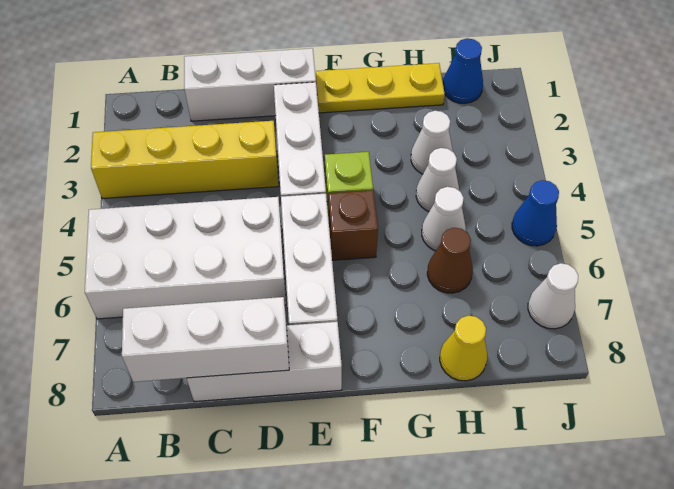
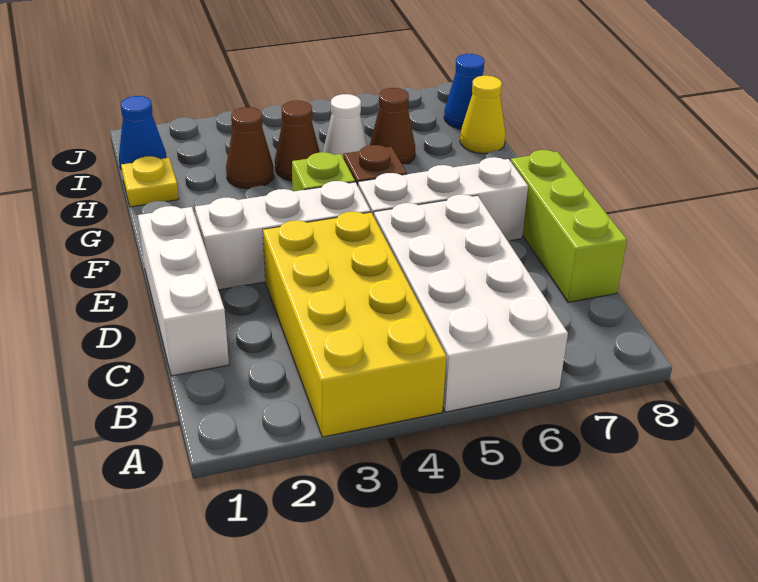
yellow brick A3:D3 level 1 -> yellow brick A3:D4 level 1
white brick B8:D8 level 2 -> none
white brick C8:E8 level 1 -> lime brick C8:E8 level 1
yellow plate F1:H1 level 1 -> yellow plate H1 level 1
white cone H3 level 1 -> brown cone H3 level 1
white cone H4 level 1 -> brown cone H4 level 1
blue cone J5 level 1 -> blue cone I8 level 1
white cone J7 level 1 -> none

